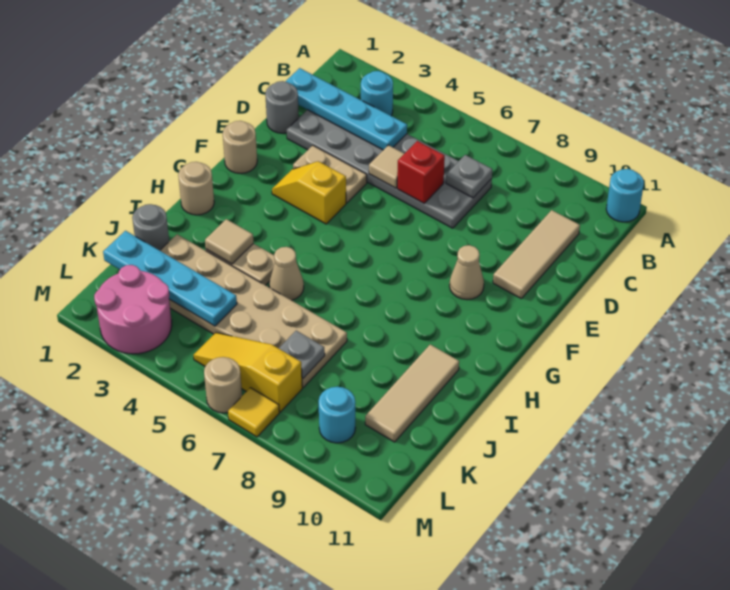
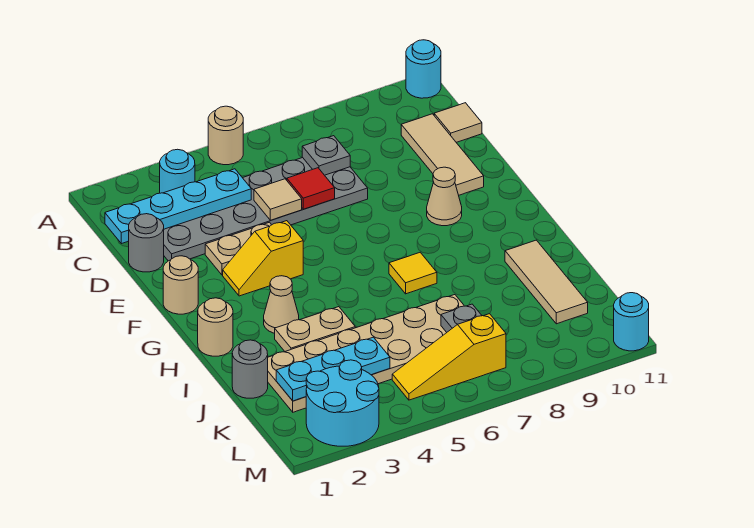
red brick D6 level 2 -> red tile D6 level 2
tan tile I3 level 2 -> tan tile C11 level 1
tan cone I5 level 1 -> tan cone H3 level 1
cyan plate K1:K4 level 2 -> cyan plate K2:K4 level 2
pink round brick L2:M3 level 1 -> cyan round brick L2:M3 level 1
cyan round brick L9 level 1 -> cyan round brick M11 level 1
tan round brick M6 level 1 -> tan round brick A5 level 1
yellow tile M7 level 1 -> yellow tile H7 level 1

